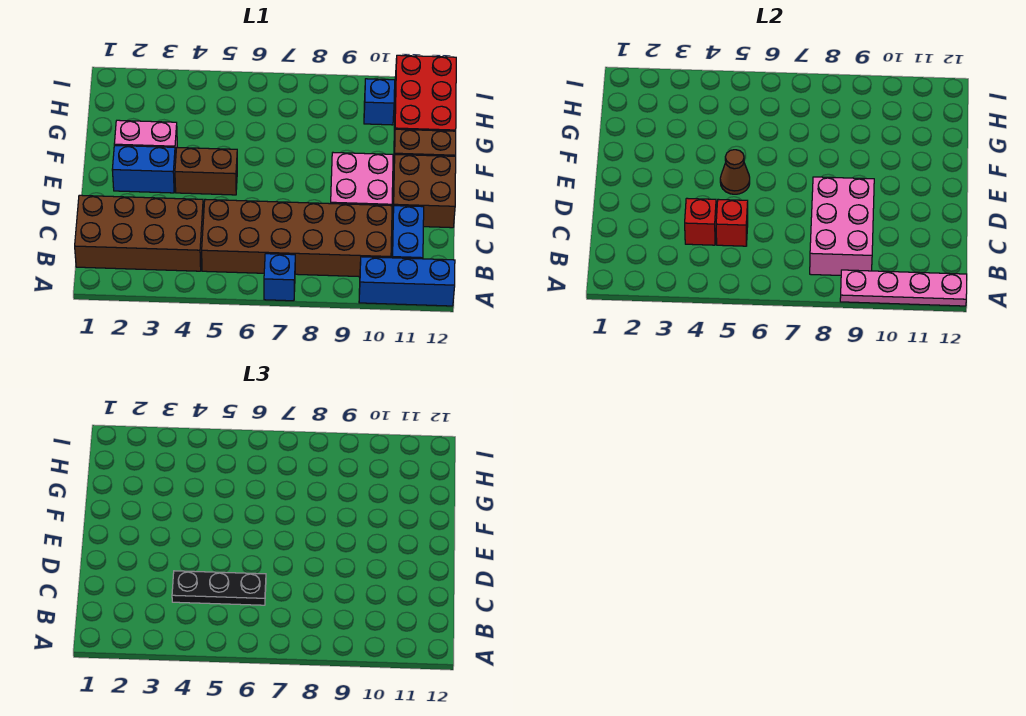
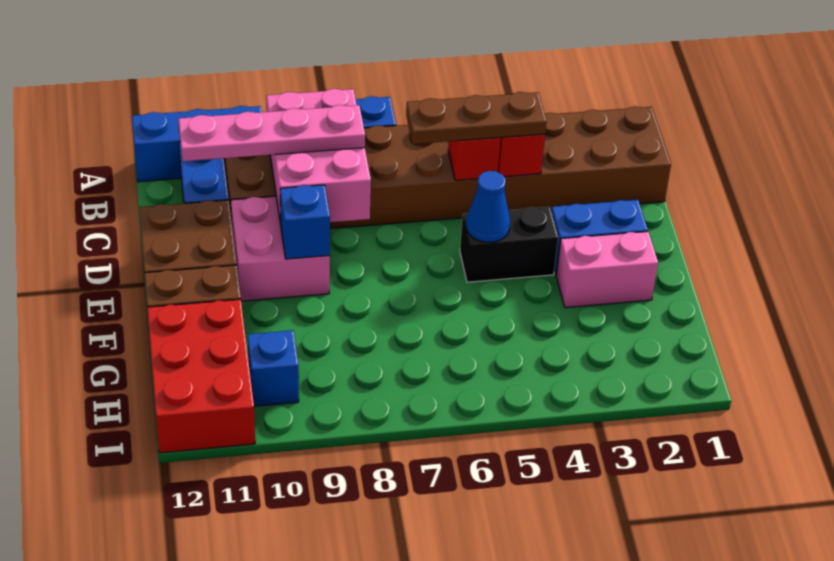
pink plate A9:A12 level 2 -> pink plate C8:C11 level 3
black plate C4:C6 level 3 -> brown plate C4:C6 level 3
brown brick E4:E5 level 1 -> black brick E4:E5 level 1
brown cone E5 level 2 -> blue cone E5 level 2
none -> blue brick E9 level 2

